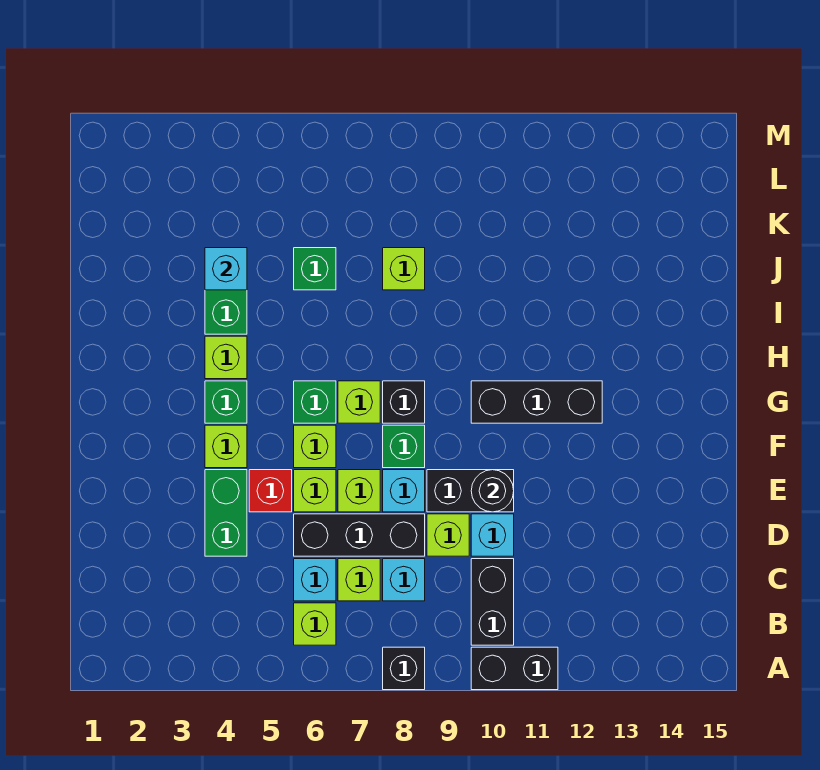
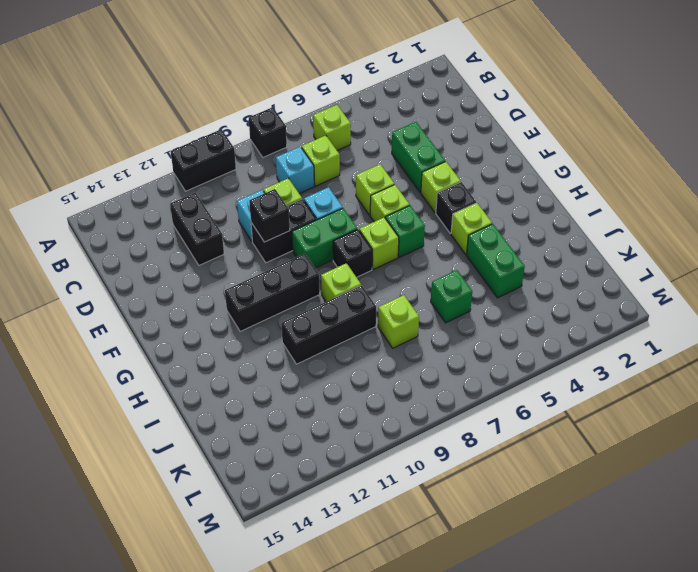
black brick B10:C10 level 1 -> black brick C12:D12 level 1
cyan brick C6 level 1 -> none
black brick D6:D8 level 1 -> black brick I9:I11 level 1
red brick E5 level 1 -> none
lime brick E7 level 1 -> lime brick H9 level 1
black round brick E10 level 2 -> black brick E10 level 2
green brick F8 level 1 -> green brick F8:F9 level 1
green brick G4 level 1 -> black brick G4 level 1
cyan brick J4 level 2 -> none

